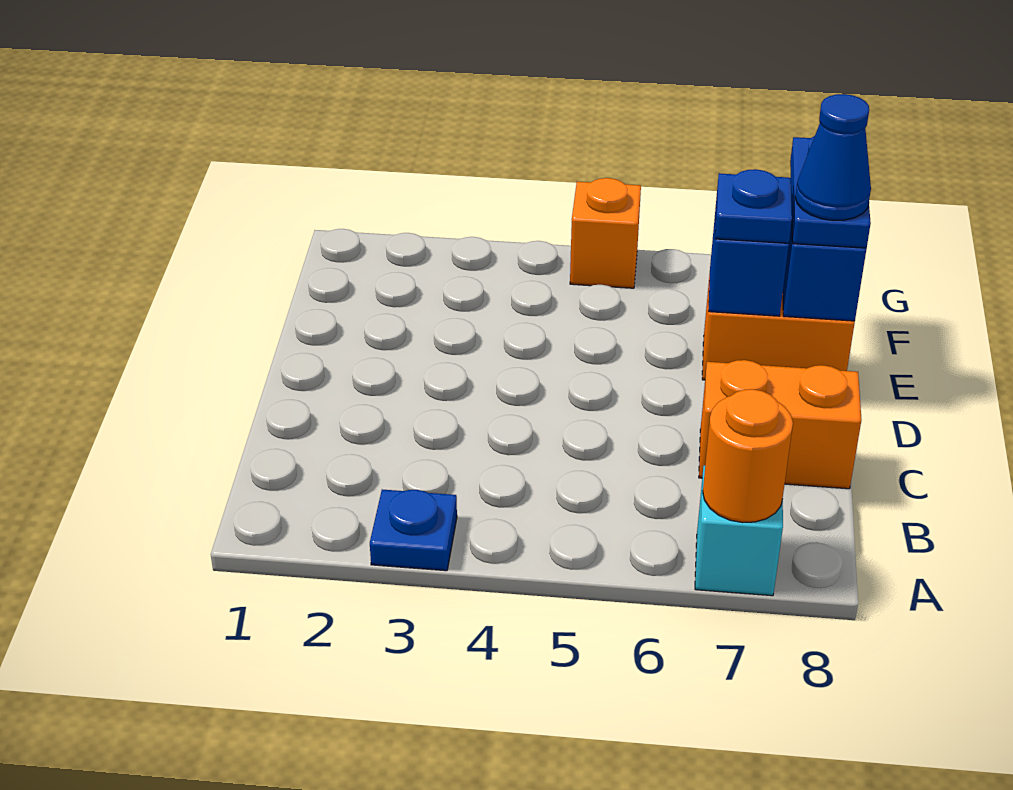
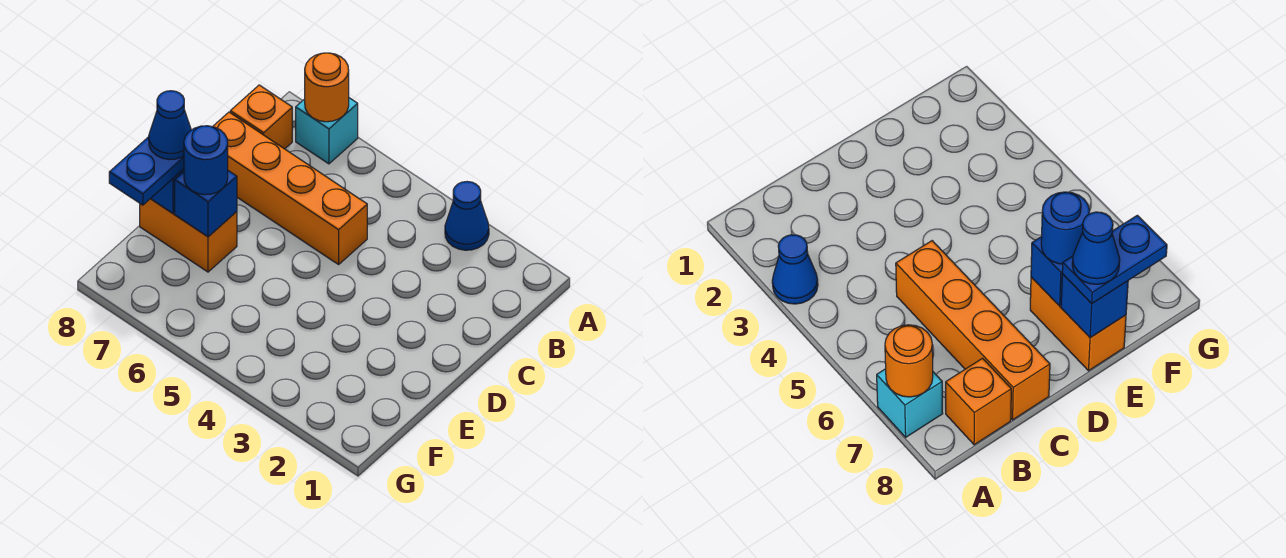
blue plate A3 level 1 -> blue cone A3 level 1
orange brick C7:C8 level 1 -> orange brick C5:C8 level 1
blue plate E7 level 3 -> blue round brick E7 level 3
orange brick G5 level 1 -> orange brick B8 level 1

